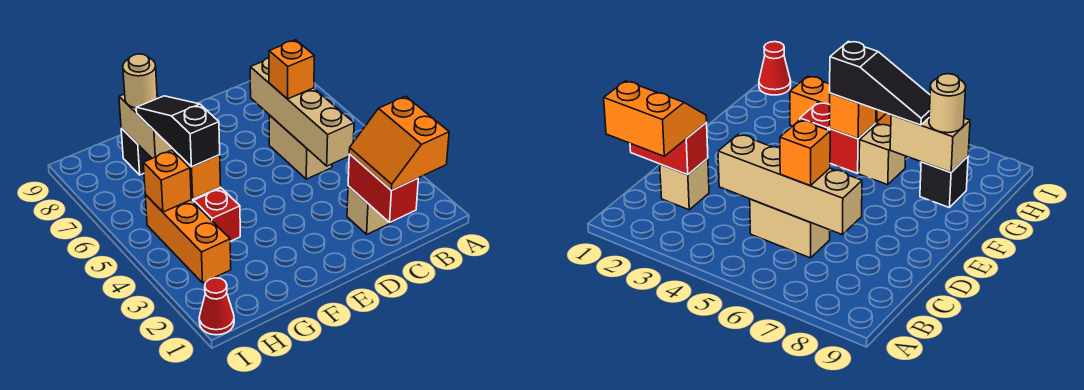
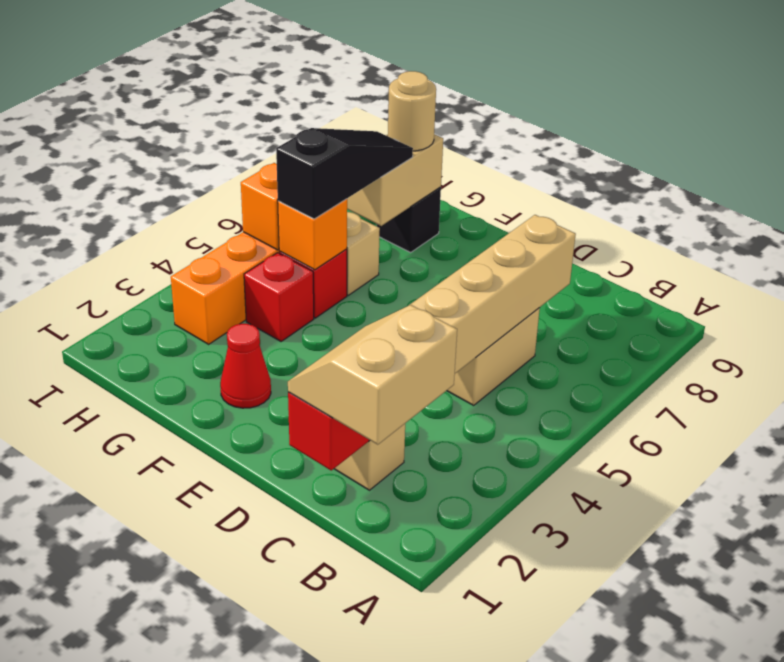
orange slope B1:C2 level 3 top B -> tan slope B1:C2 level 3 top B
orange brick C6 level 3 -> none
red cone I1 level 1 -> red cone F2 level 1

